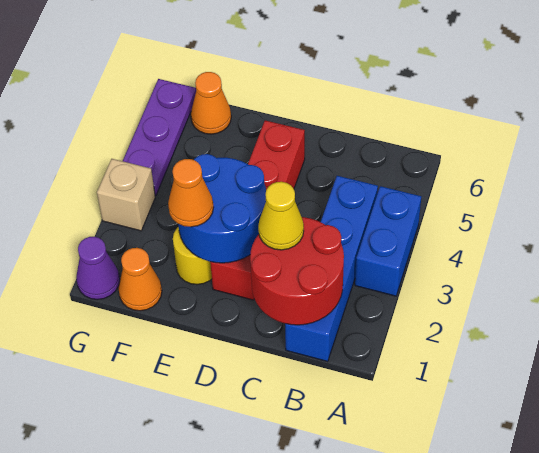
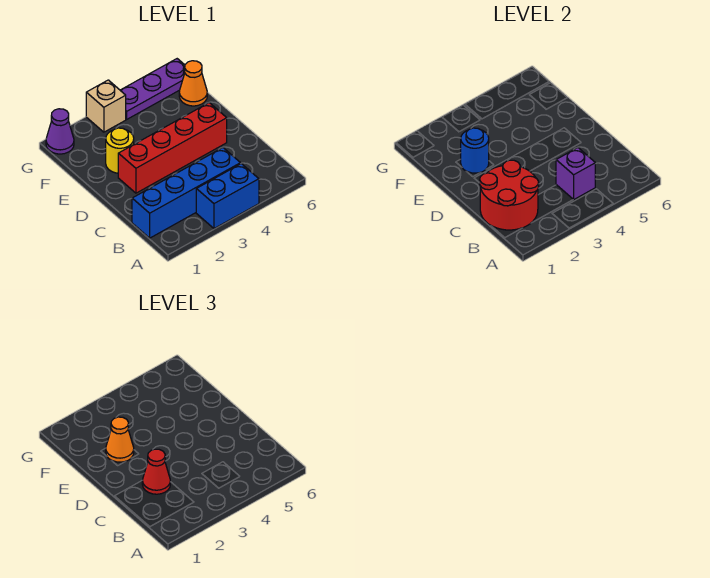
none -> purple brick B4 level 2
yellow cone C2 level 3 -> red cone C2 level 3
blue round brick D2:E3 level 2 -> blue round brick E2 level 2
orange cone F1 level 1 -> none

